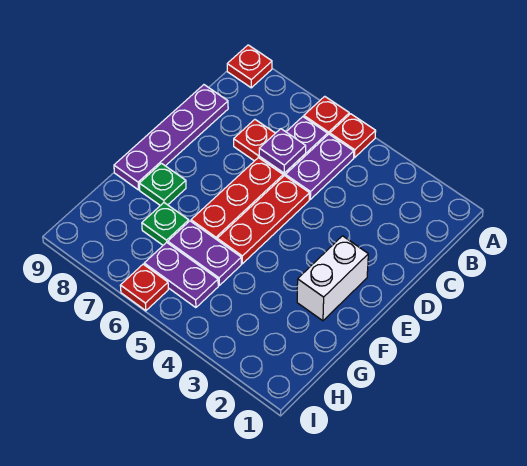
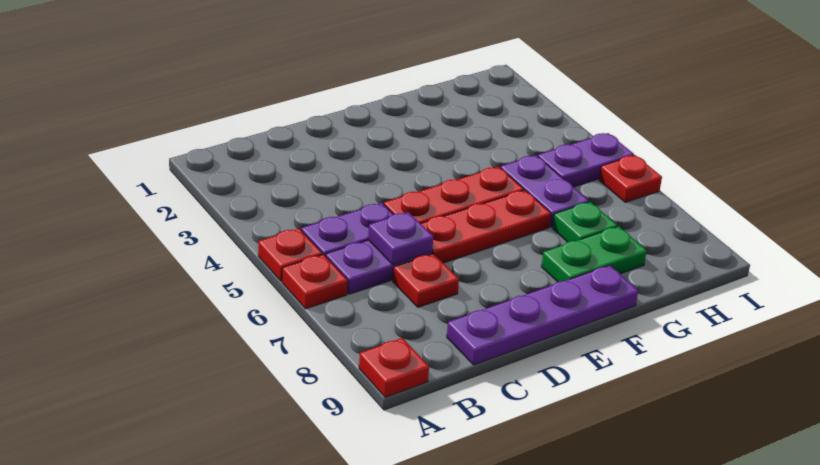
white brick E2:F2 level 1 -> none
green plate F8 level 1 -> green plate F8:G8 level 1
purple plate H5:H6 level 1 -> purple plate H5:I5 level 1

